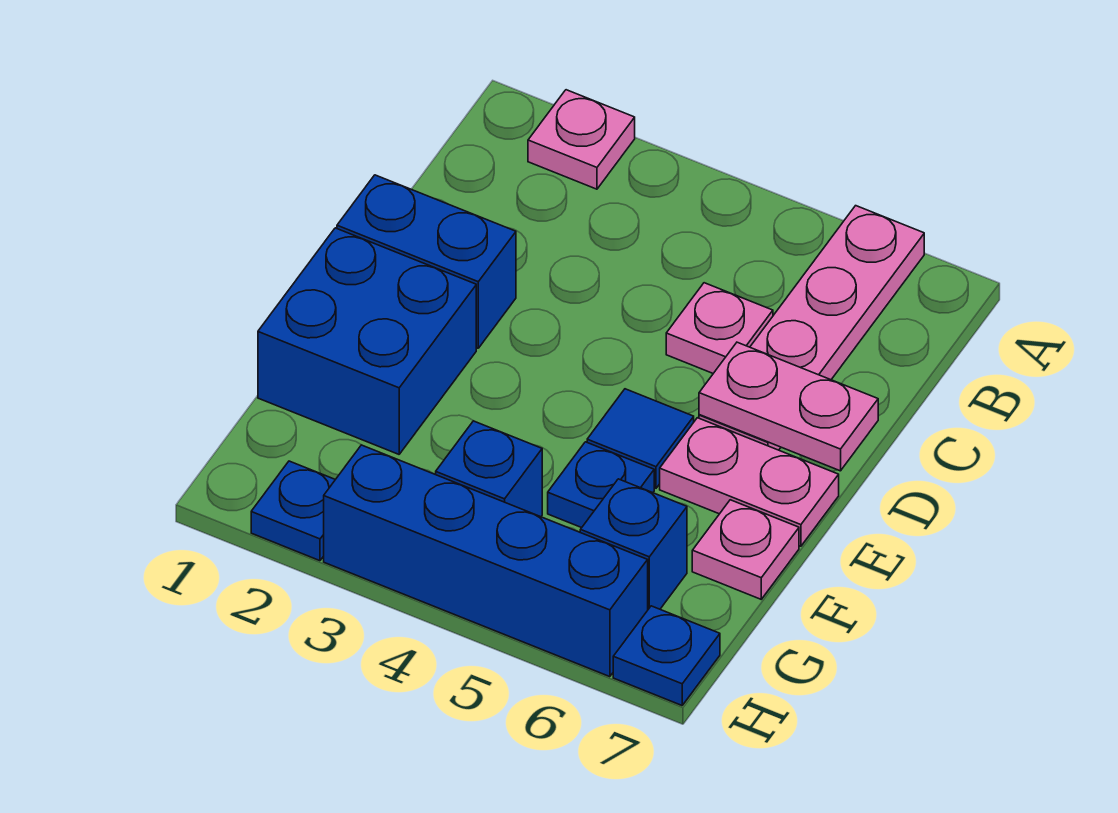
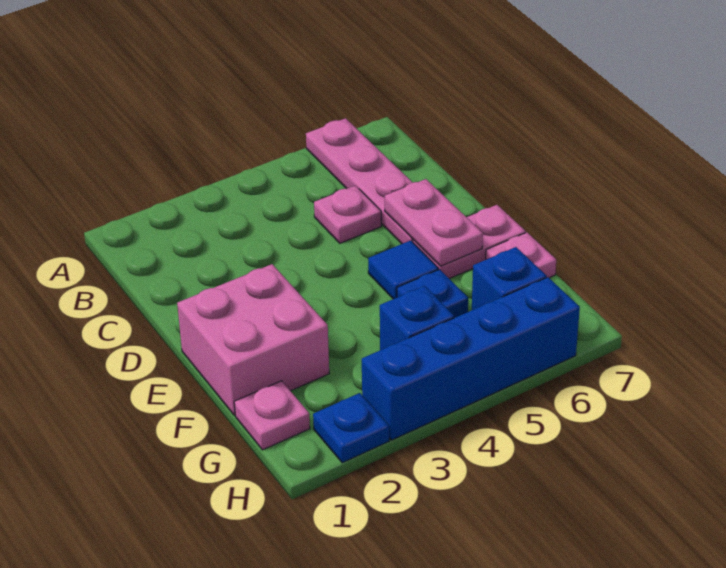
pink plate A2 level 1 -> pink plate G1 level 1
blue brick D1:D2 level 1 -> none
pink plate D6:D7 level 2 -> pink plate D6:E6 level 2
blue brick E1:F2 level 1 -> pink brick E1:F2 level 1
blue plate H7 level 1 -> none

